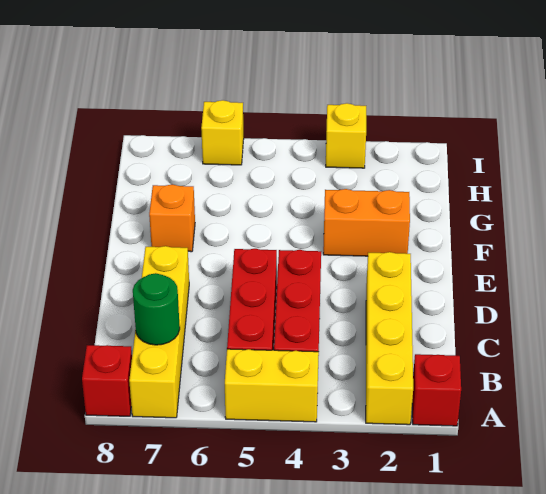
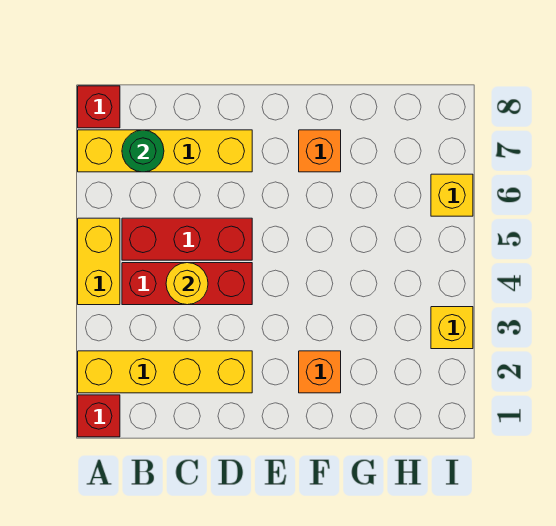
none -> yellow round brick C4 level 2
orange brick F2:F3 level 1 -> orange brick F2 level 1

